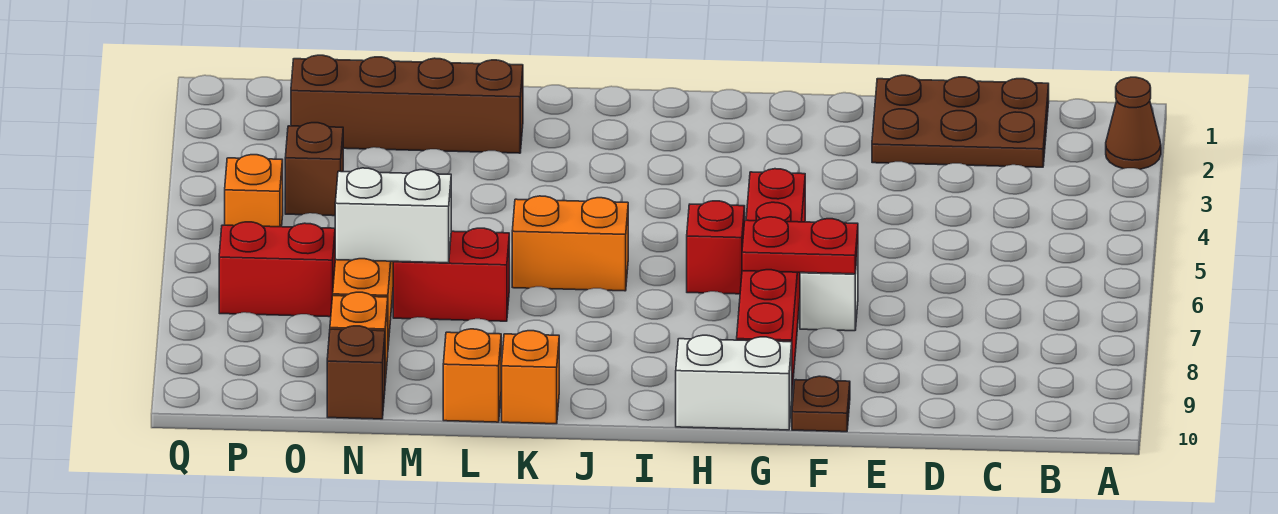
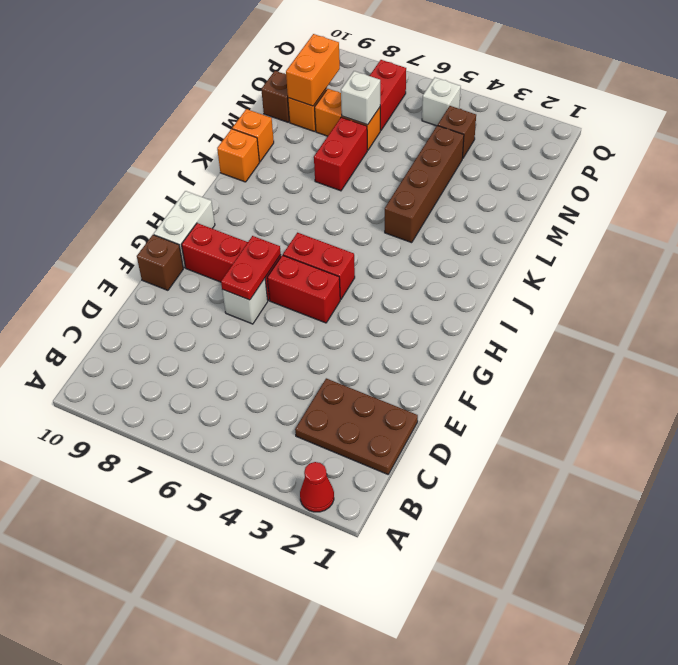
brown cone A2 level 1 -> red cone A2 level 1
brown plate C1:E2 level 1 -> brown plate C1:D3 level 1
brown plate F10 level 1 -> brown brick F10 level 1
red brick H6 level 1 -> red brick H5:H6 level 1
orange brick J6:K6 level 1 -> orange brick N9:O9 level 2
brown brick L2:O2 level 1 -> brown brick K4:N4 level 1
white brick M7:N7 level 2 -> white brick N7 level 2
orange brick P5 level 1 -> white brick P5 level 1

